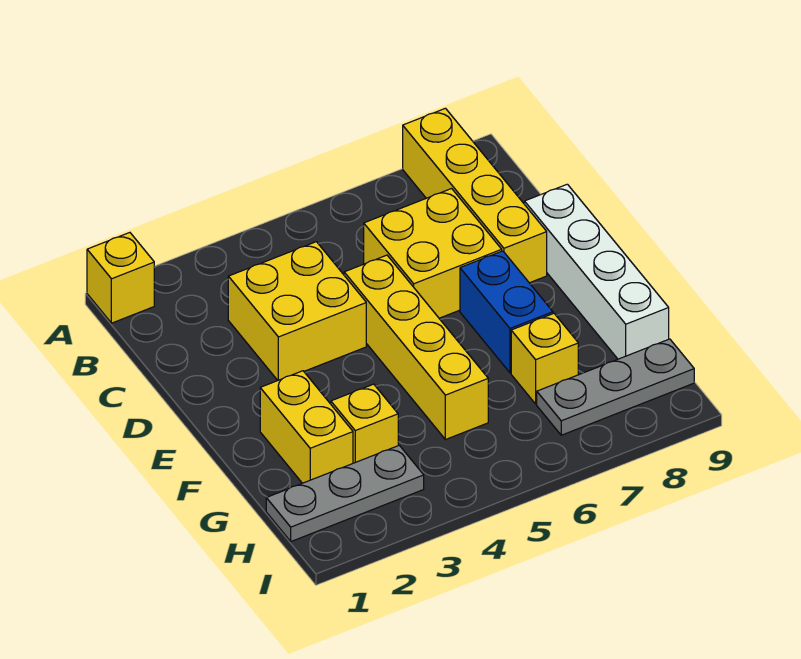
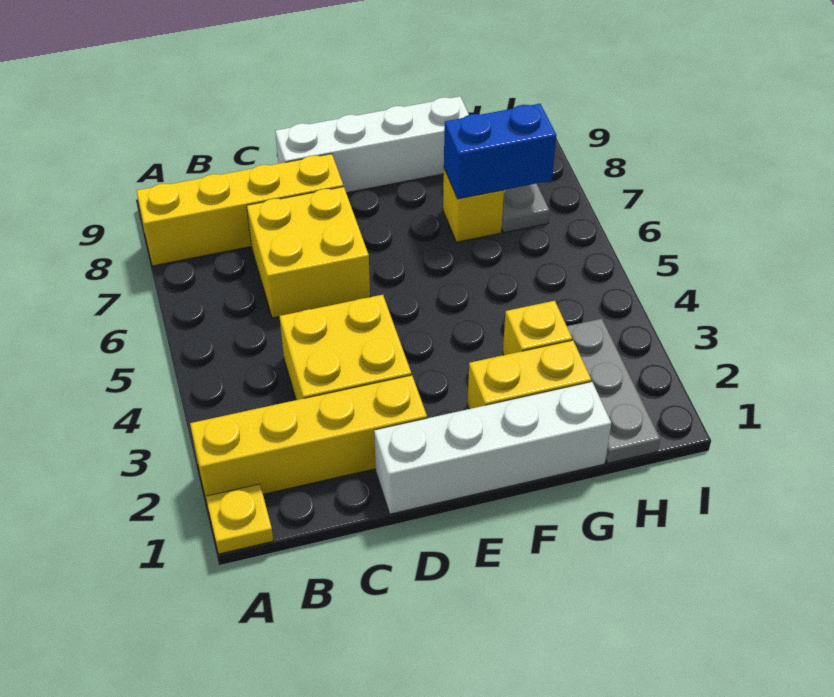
yellow brick A1 level 1 -> yellow plate A1 level 1
none -> white brick D1:G1 level 1
yellow brick D5:G5 level 1 -> yellow brick A2:D2 level 1
blue brick E7:F7 level 1 -> blue brick G7:H7 level 2

